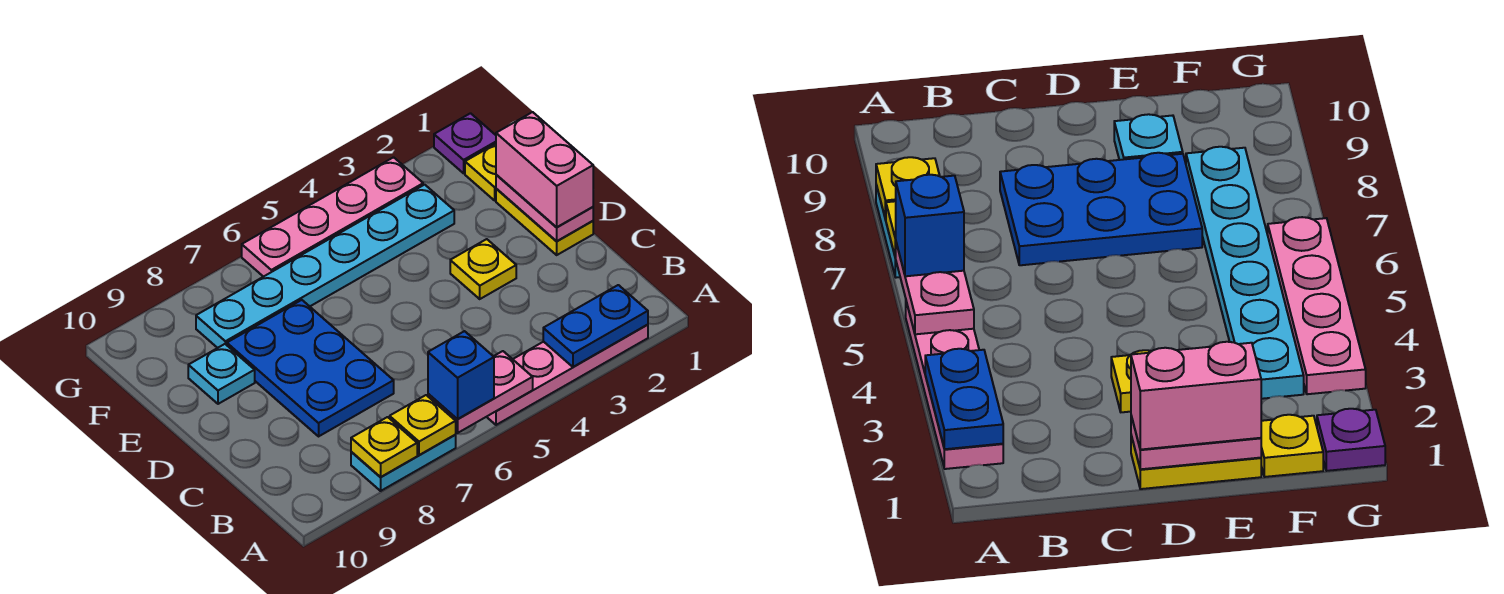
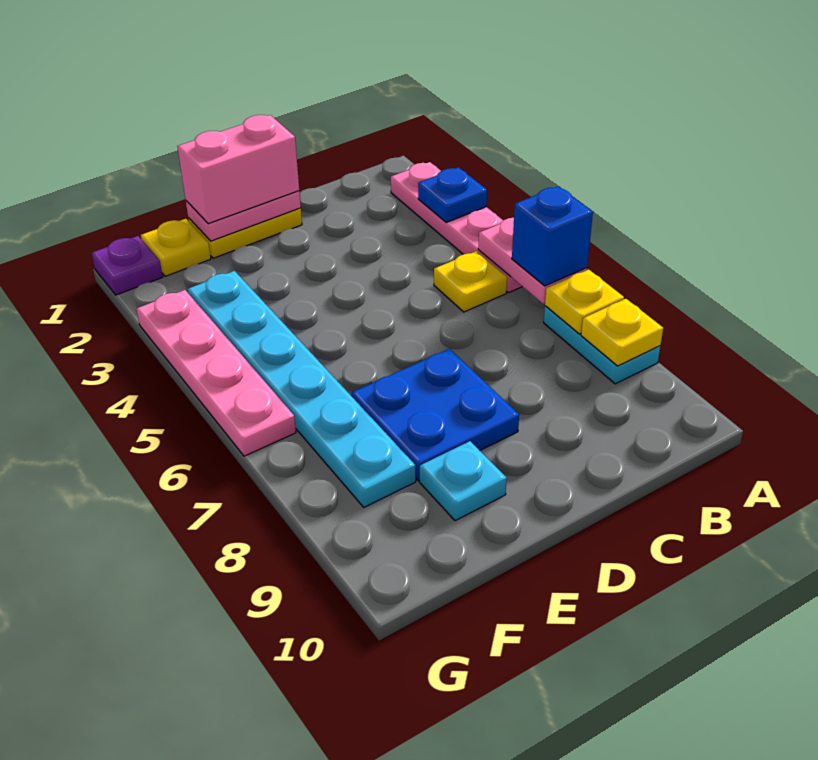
blue plate A2:A3 level 2 -> blue plate A3 level 2
blue plate C7:E8 level 1 -> blue plate D7:E8 level 1
yellow plate D3 level 1 -> yellow plate B5 level 1

